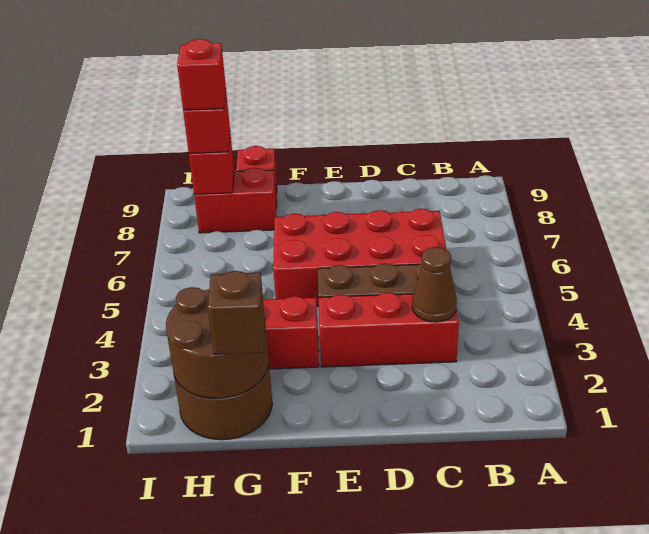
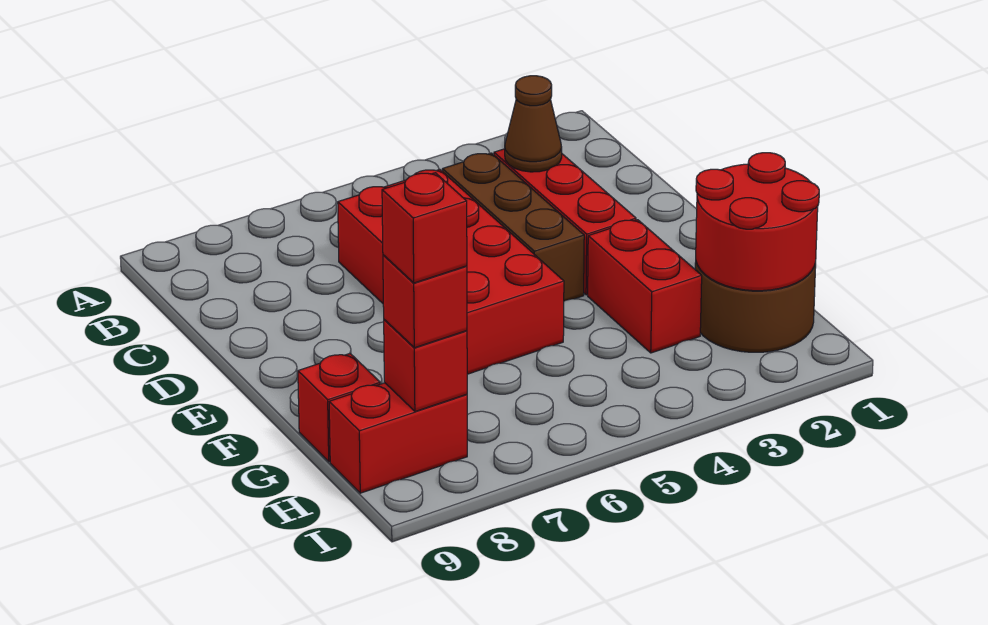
brown round brick G1:H2 level 2 -> red round brick G1:H2 level 2
brown brick G1 level 3 -> none
red brick G8:H8 level 1 -> red brick H8:H9 level 1

